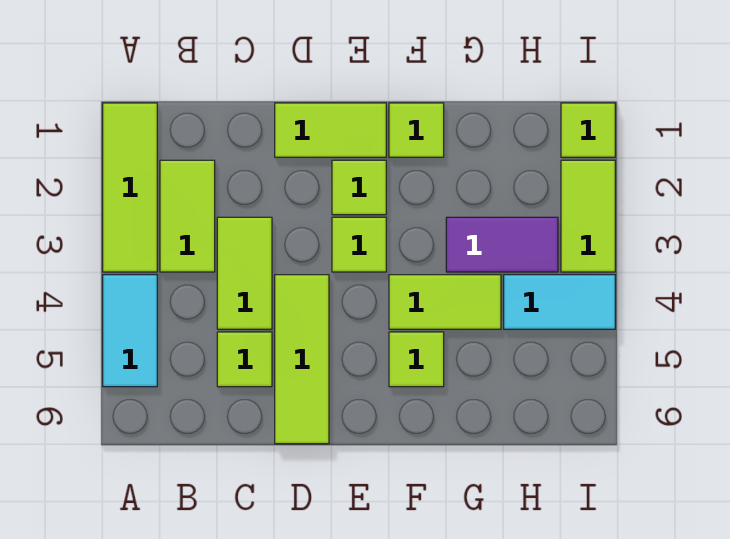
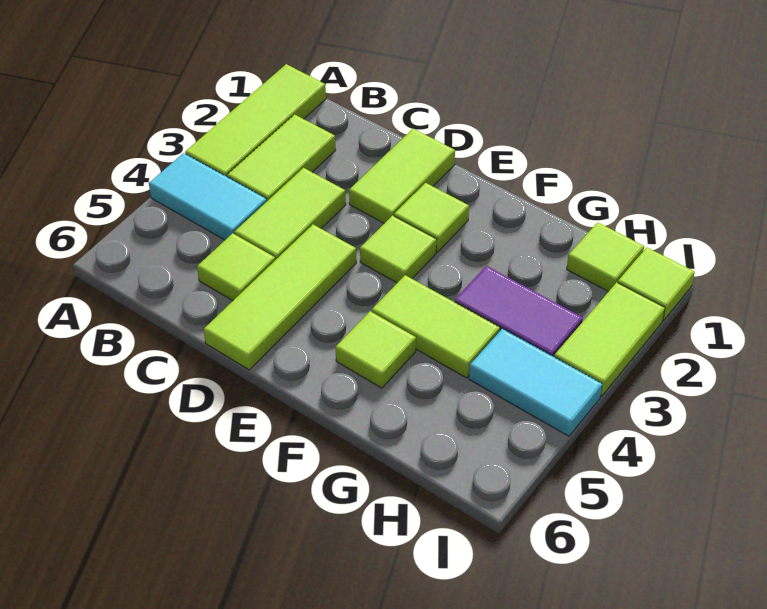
cyan tile A4:A5 level 1 -> cyan tile A4:B4 level 1
lime tile D1:E1 level 1 -> lime tile D1:D2 level 1
lime tile F1 level 1 -> lime tile H1 level 1

